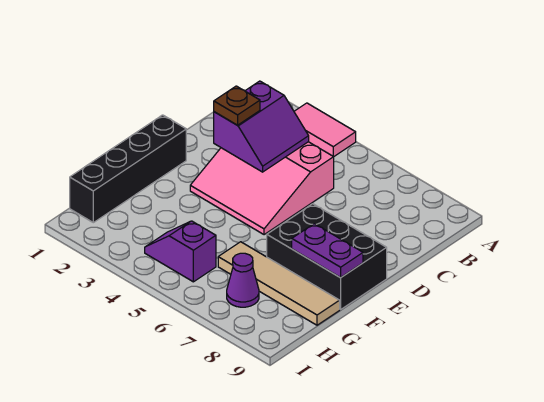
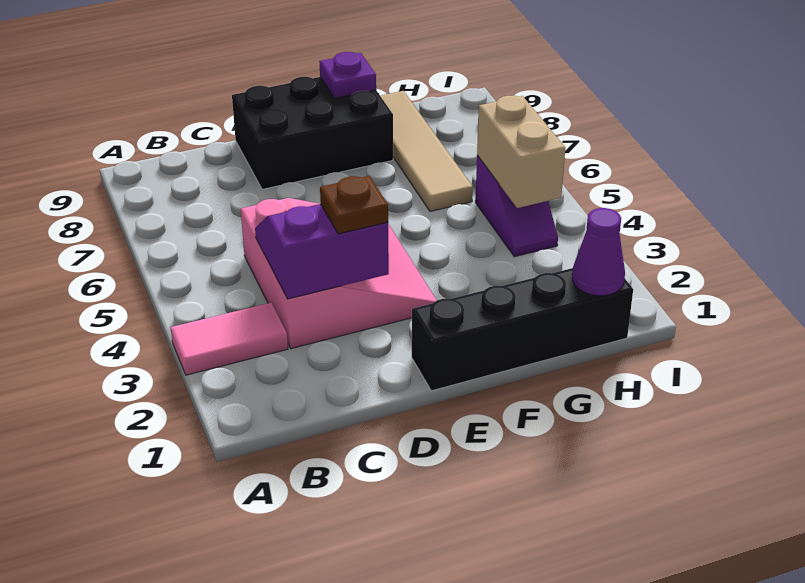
pink tile A3:A4 level 1 -> pink tile A3:B3 level 1
black brick E7:F9 level 1 -> black brick D8:F9 level 1
purple plate F8:F9 level 2 -> purple plate F9 level 2
none -> tan brick H4:H5 level 2
purple cone H7 level 1 -> purple cone H1 level 2

